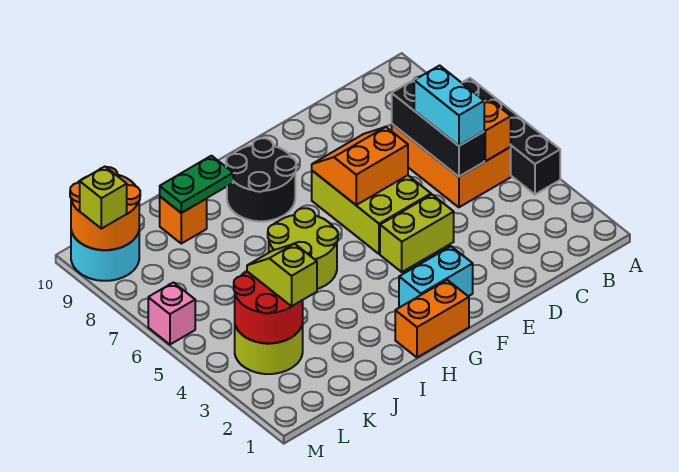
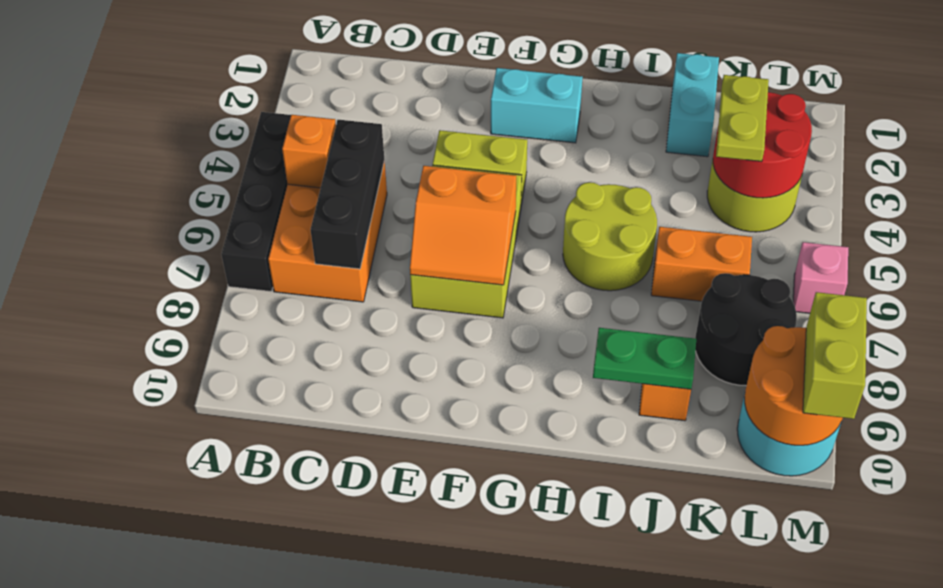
cyan brick C5:C6 level 3 -> cyan brick J1:J2 level 1
orange brick G1:H1 level 1 -> orange brick J6:K6 level 1
black round brick G8:H9 level 1 -> black round brick K7:L8 level 1
lime slope K3:K4 level 3 top 3 -> lime plate K3:K4 level 3
lime brick M9 level 3 -> lime brick M9:M10 level 3

